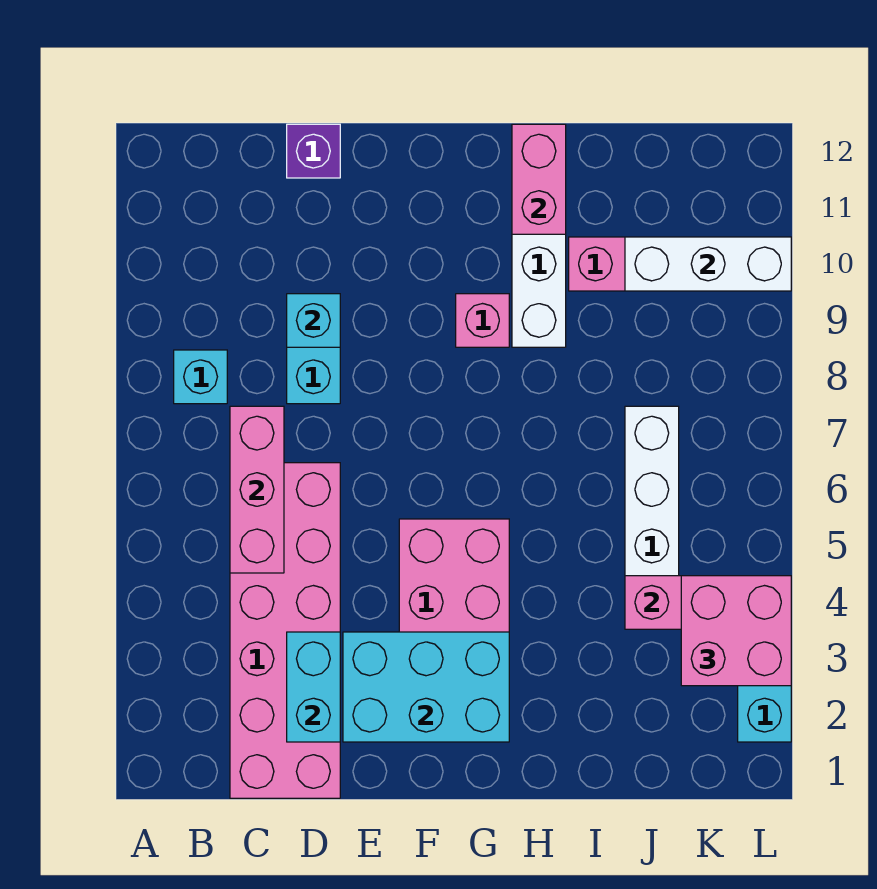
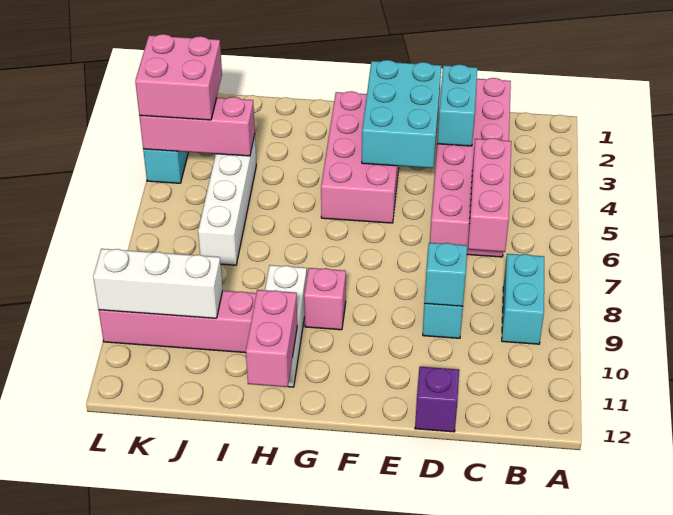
cyan brick B8 level 1 -> cyan brick B8:B9 level 1
cyan brick E2:G3 level 2 -> cyan brick E2:F4 level 2

